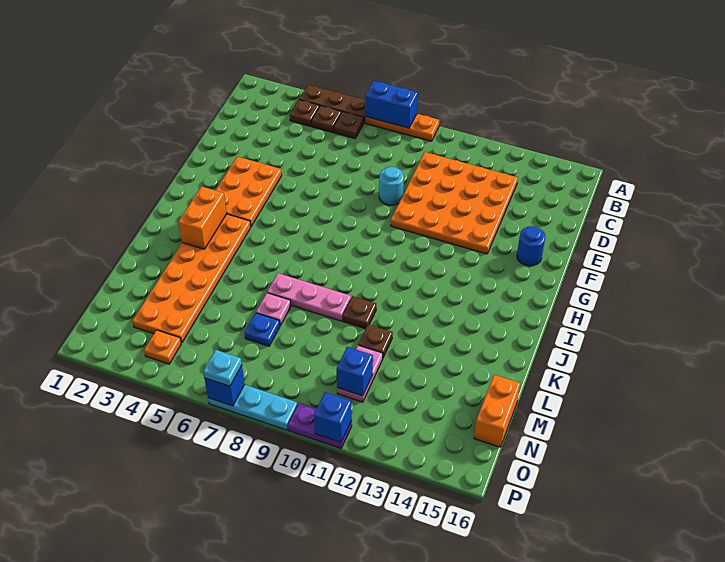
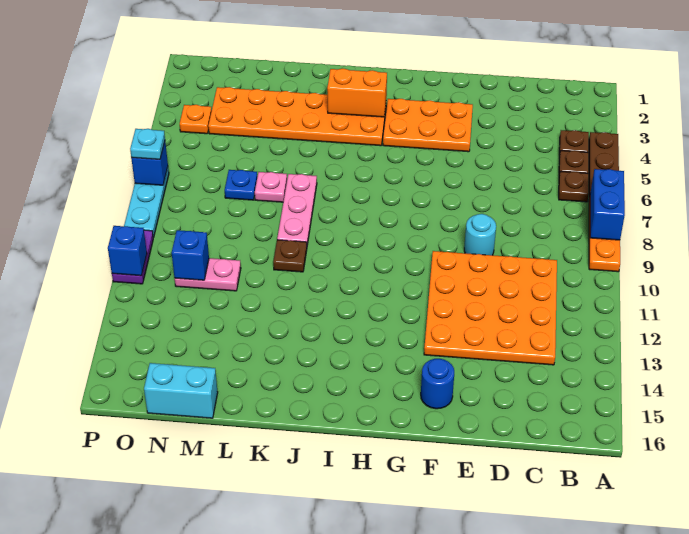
brown plate L11 level 1 -> none
orange brick M16:N16 level 1 -> cyan brick M16:N16 level 1

